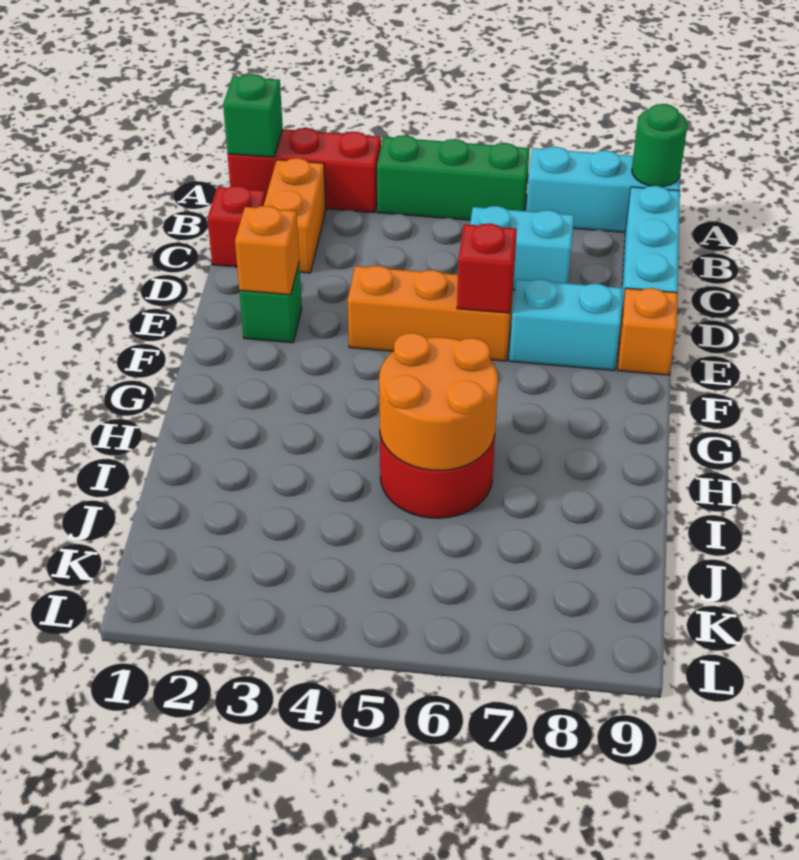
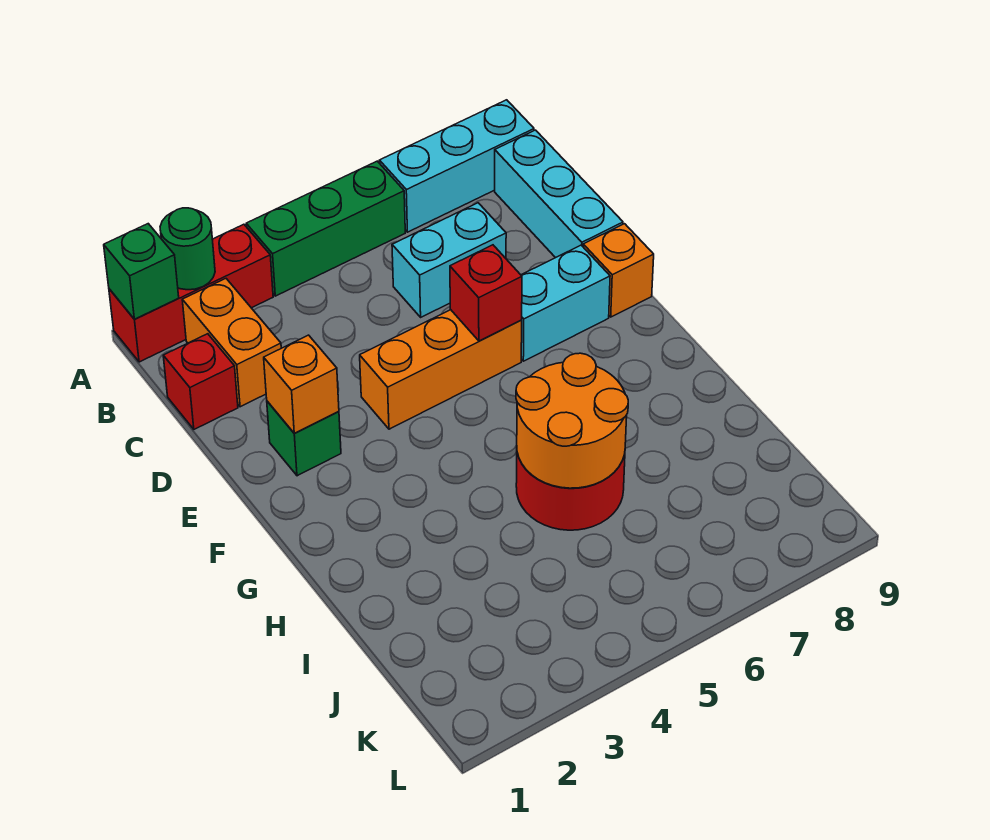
green round brick A9 level 2 -> green round brick A2 level 2

